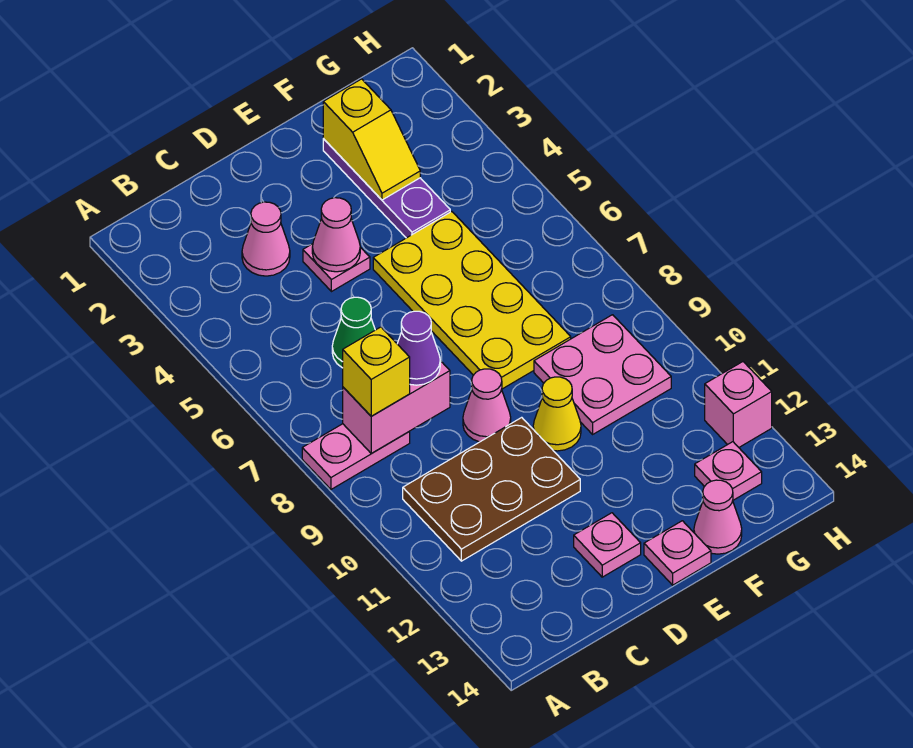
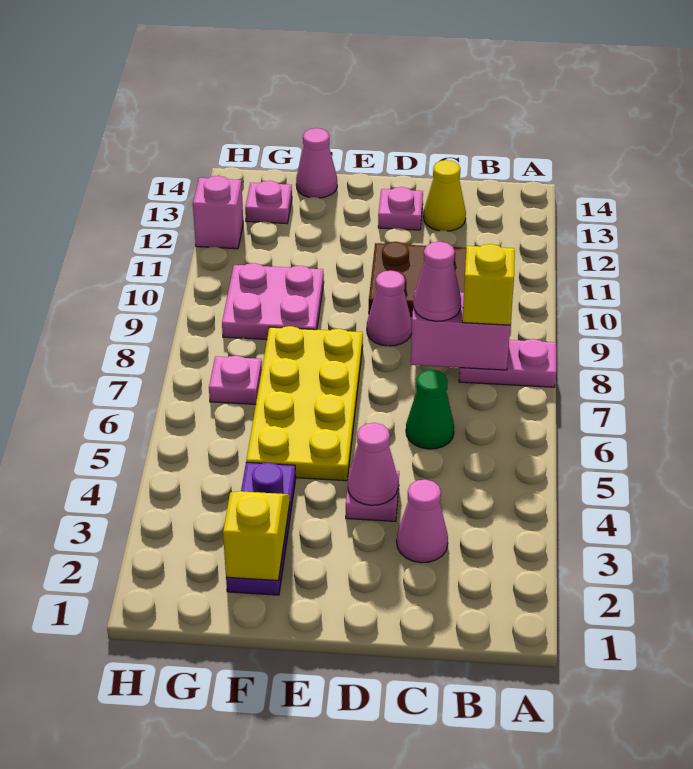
purple cone C8 level 3 -> pink cone C8 level 3
yellow cone E10 level 1 -> yellow cone C13 level 1
pink plate E14 level 1 -> pink plate G7 level 1

